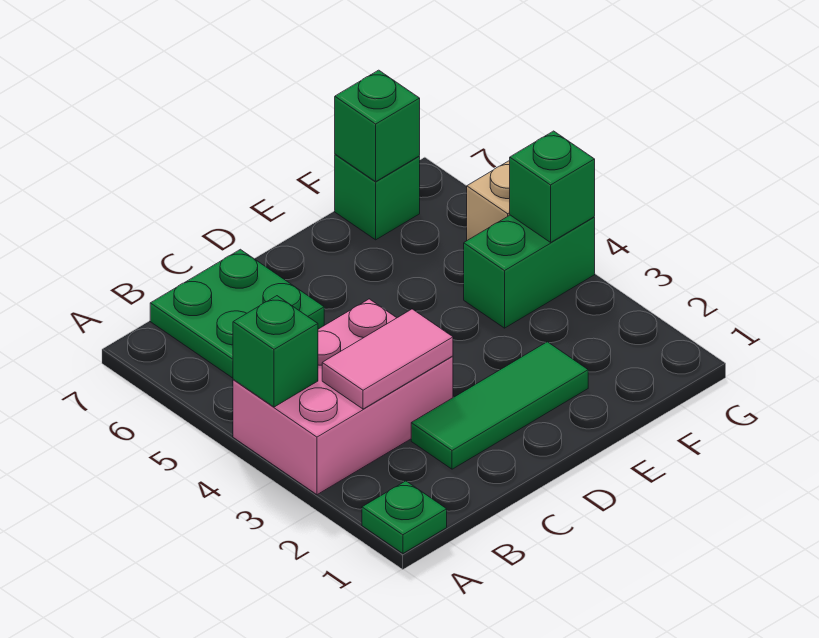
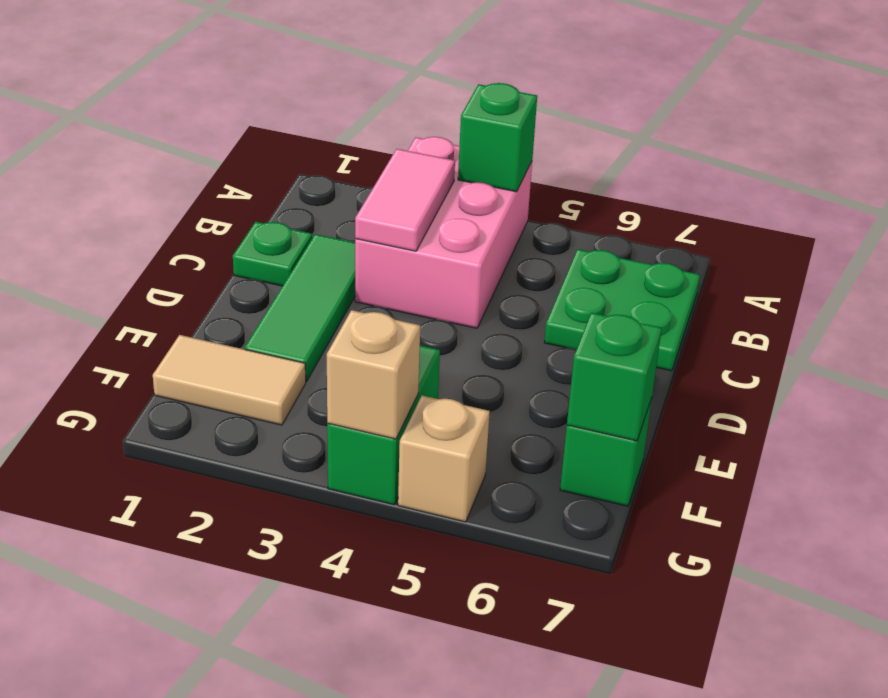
green plate A1 level 1 -> green plate C1 level 1
none -> tan tile F1:F2 level 1
green brick G4 level 2 -> tan brick G4 level 2

